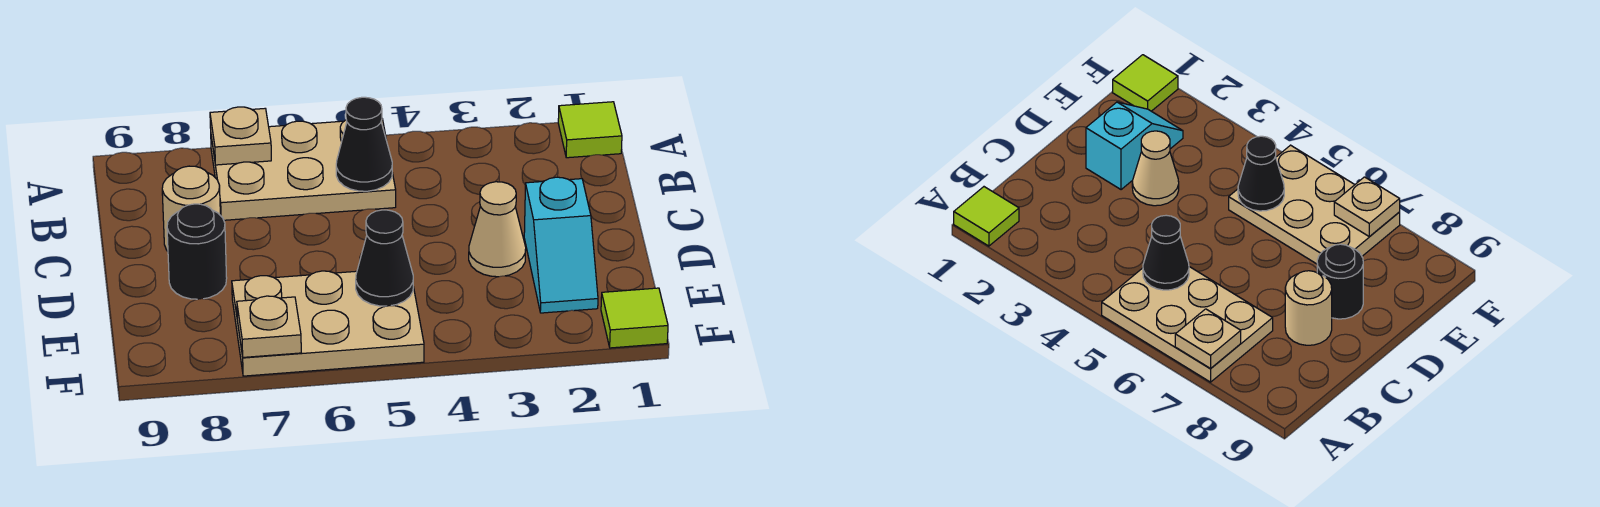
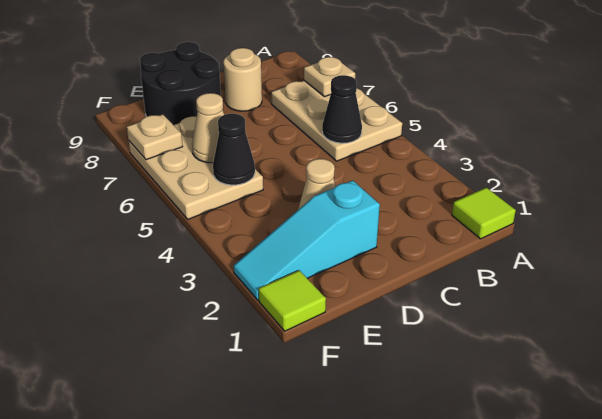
cyan slope D2:E2 level 1 top D -> cyan slope D2:F2 level 1 top D
black round brick D8 level 1 -> black round brick D8:E9 level 1
none -> tan cone E6 level 2

